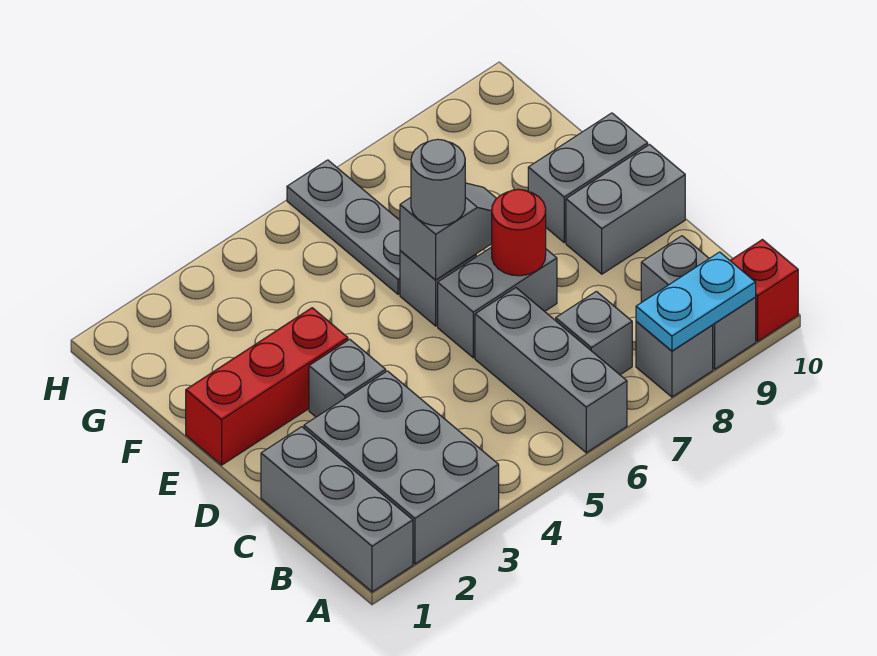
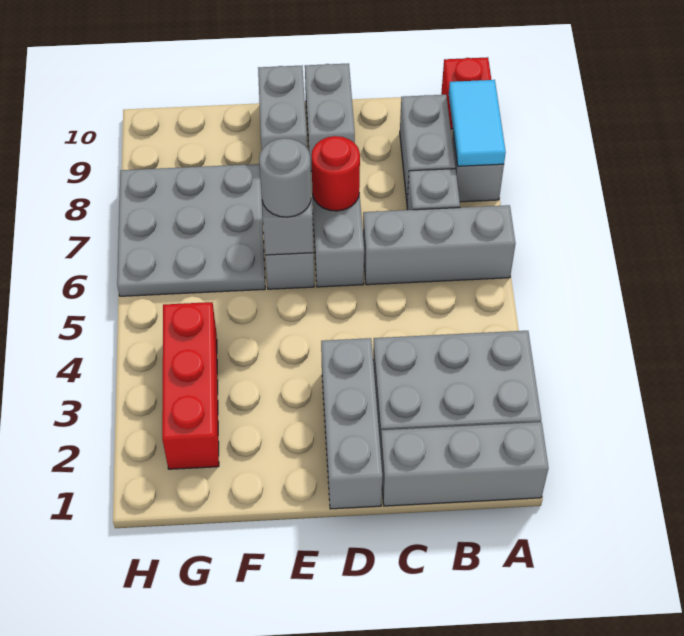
cyan plate A8:A9 level 2 -> cyan tile A8:A9 level 2
grey brick A9:B9 level 1 -> grey brick B8:B9 level 1
grey brick D3 level 1 -> grey brick D1:D3 level 1
red brick E1:E3 level 1 -> red brick G2:G4 level 1
grey plate F6:H6 level 1 -> grey plate F6:H8 level 1

